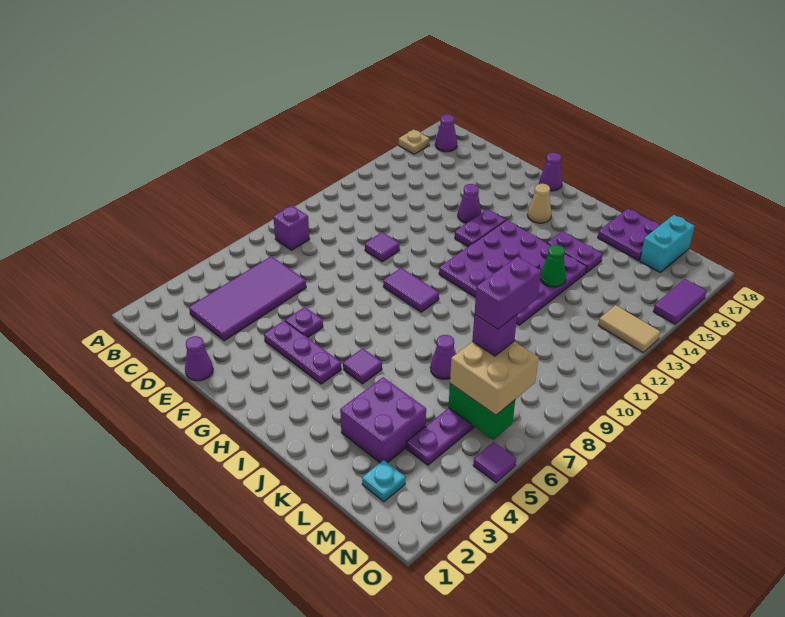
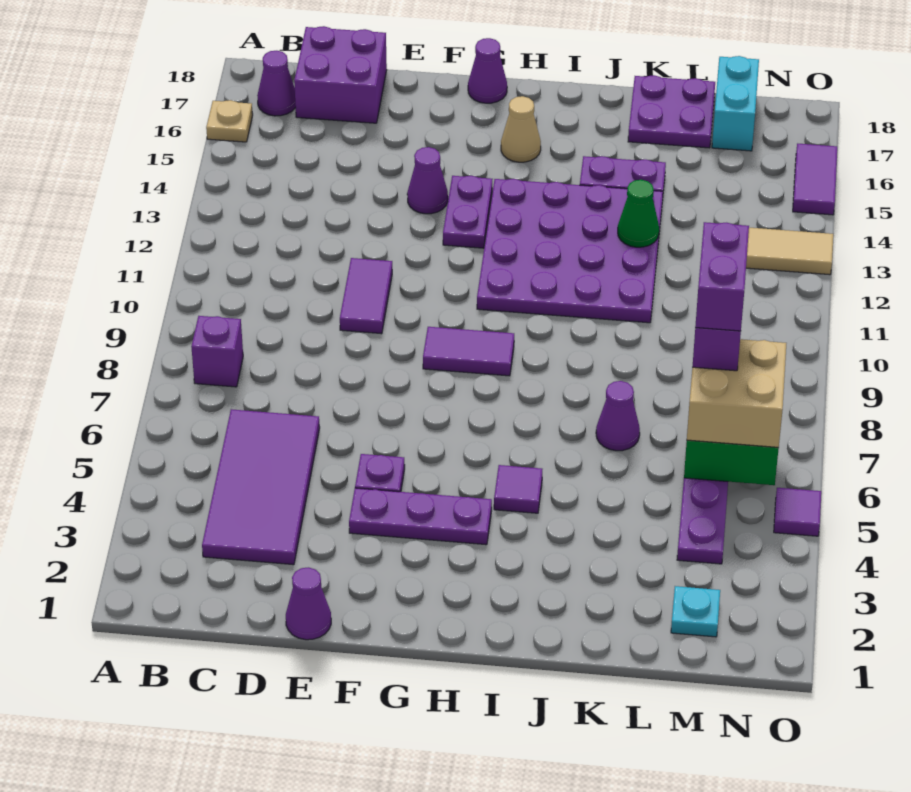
purple tile E10 level 1 -> purple tile E10:E11 level 1
purple brick K3:L4 level 1 -> purple brick C17:D18 level 1

